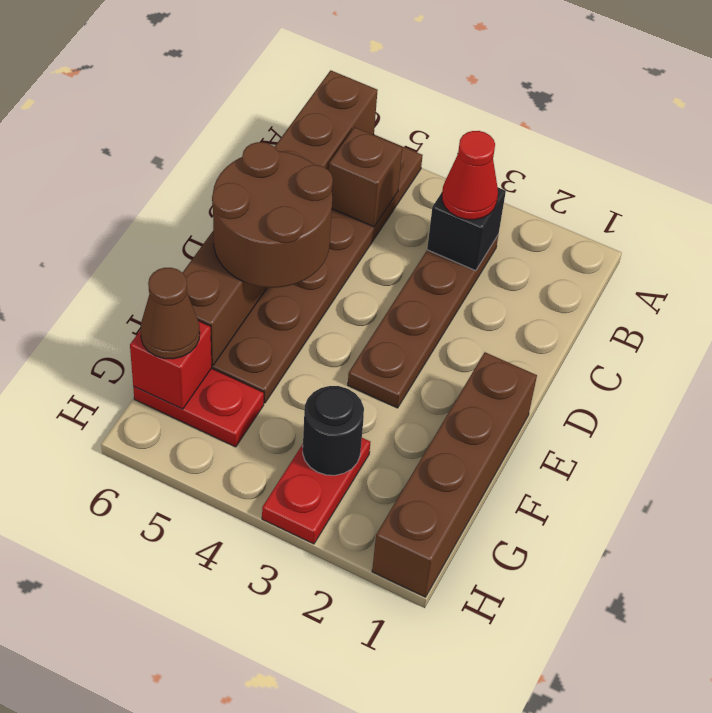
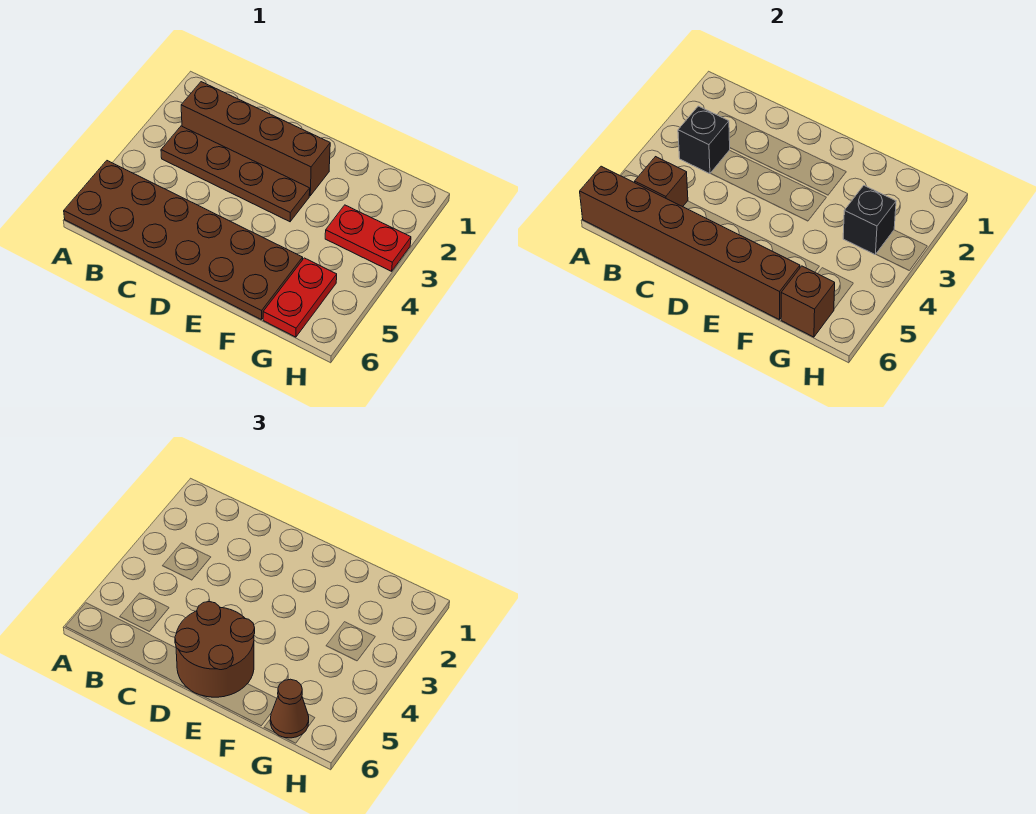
red cone B3 level 3 -> none
brown brick E1:H1 level 1 -> brown brick B2:E2 level 1
black round brick G3 level 2 -> black brick G3 level 2
red brick G6 level 2 -> brown brick G6 level 2

